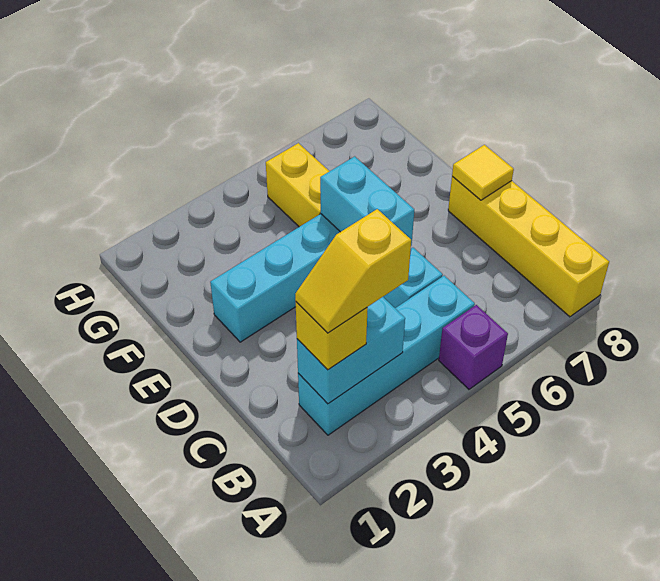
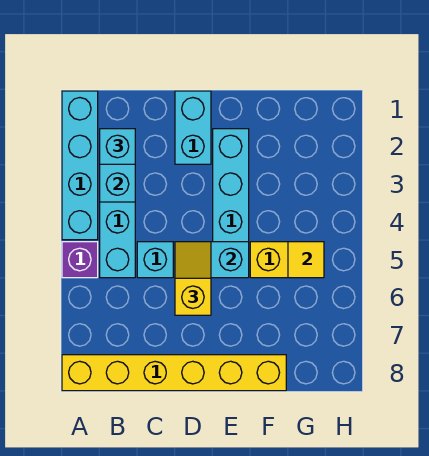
none -> cyan brick A1:A4 level 1
yellow brick A8:D8 level 1 -> yellow brick A8:F8 level 1
yellow brick B2 level 3 -> cyan brick B2 level 3
yellow slope B2:B3 level 4 top 3 -> yellow slope D5:D6 level 3 top 6
none -> cyan brick D1:D2 level 1
yellow tile D8 level 2 -> yellow tile G5 level 2

